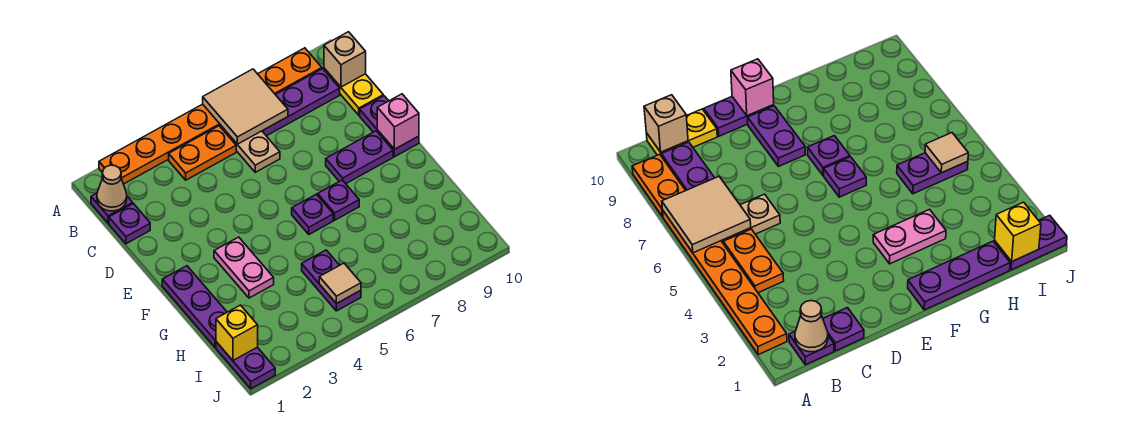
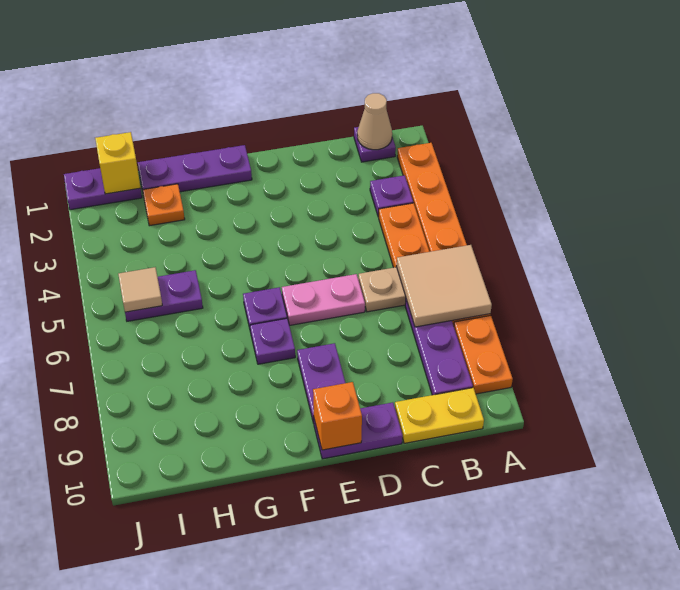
tan brick B10 level 2 -> none
purple plate C1 level 1 -> purple plate B3 level 1
pink brick E10 level 2 -> orange brick E10 level 2
pink plate F3:G3 level 1 -> pink plate D6:E6 level 1
none -> orange plate H2 level 1

